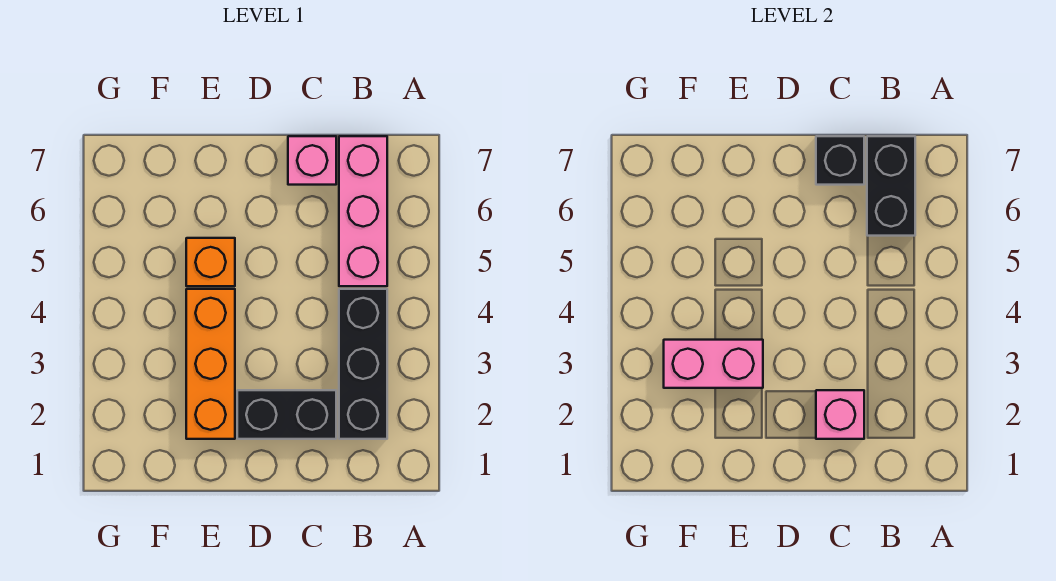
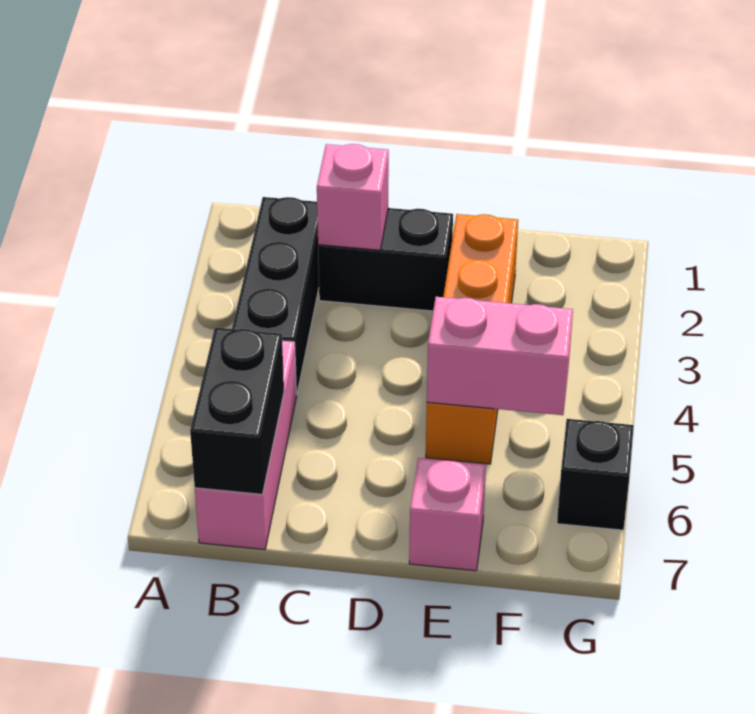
pink brick C7 level 1 -> pink brick E7 level 1
black brick C7 level 2 -> black brick G6 level 1
pink brick E3:F3 level 2 -> pink brick E5:F5 level 2

